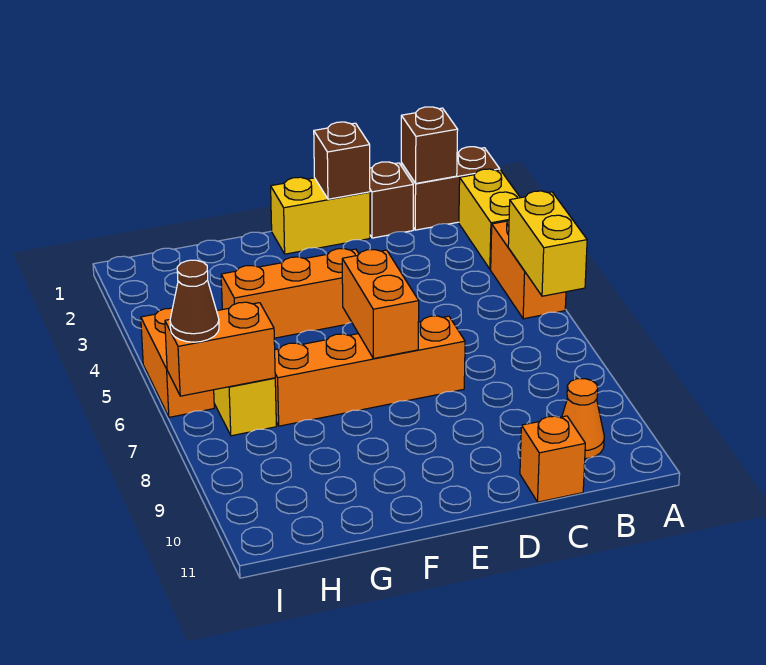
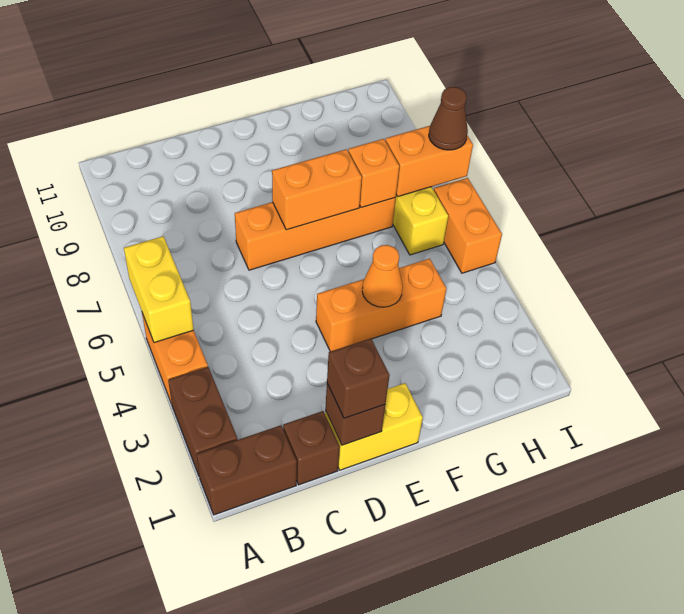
yellow brick A2:A3 level 1 -> brown brick A2:A3 level 1
brown brick B1 level 2 -> brown brick D1 level 3
orange cone B10 level 1 -> orange cone F4 level 2
orange brick C11 level 1 -> orange brick G7 level 2
orange brick E6:E7 level 2 -> orange brick E7:F7 level 2

